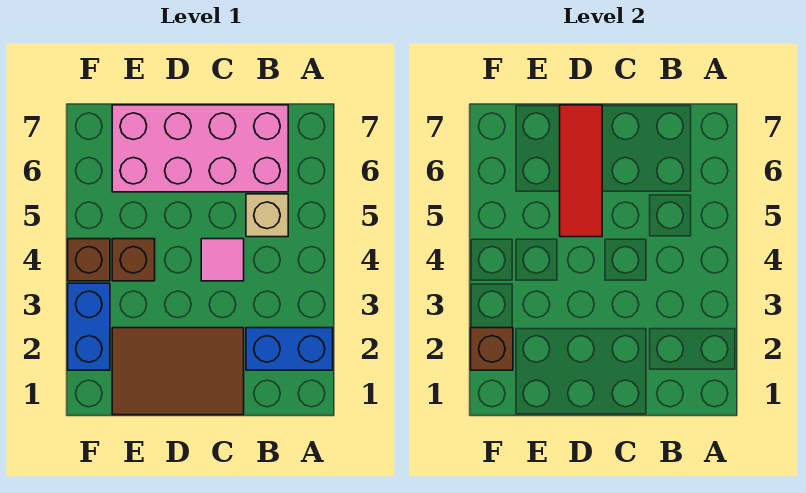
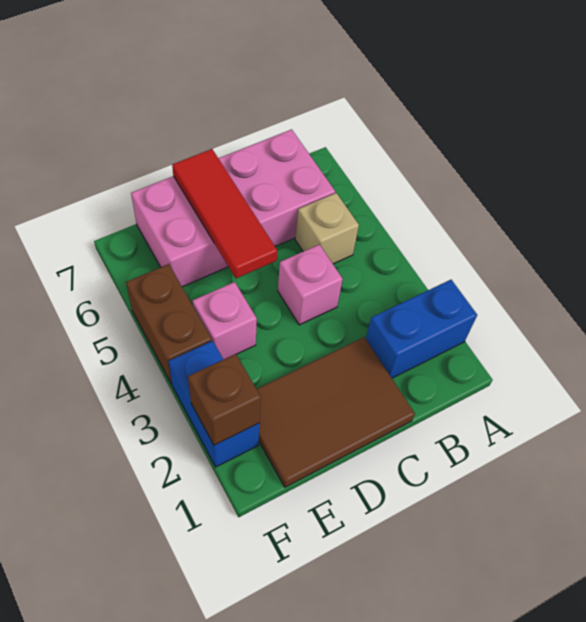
pink tile C4 level 1 -> pink brick C4 level 1
brown brick E4 level 1 -> pink brick E4 level 1
brown brick F4 level 1 -> brown brick F4:F5 level 1

